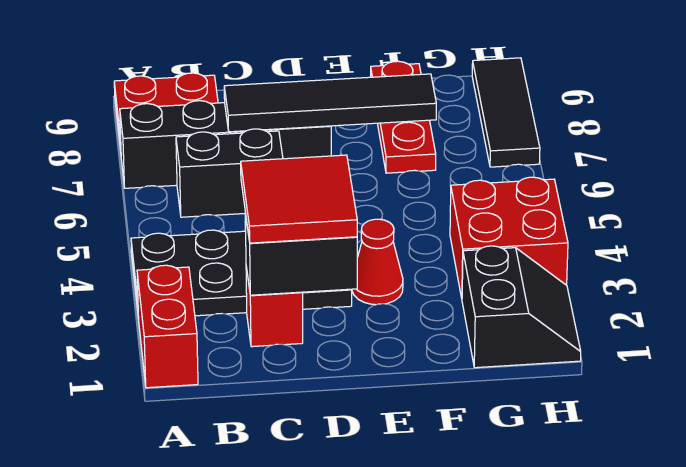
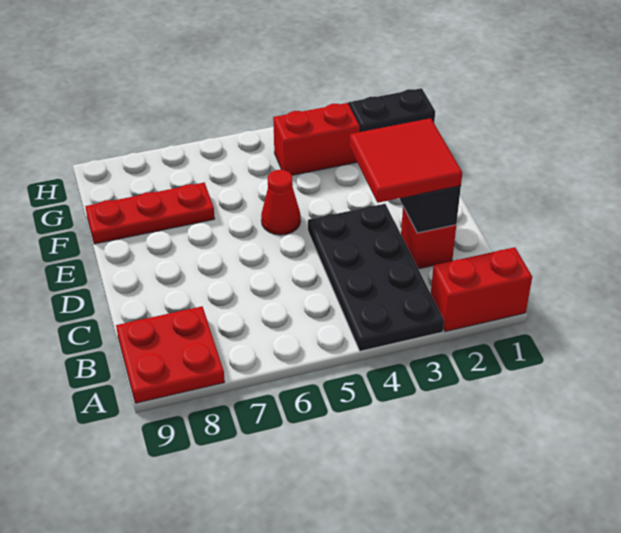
black brick A7:D7 level 1 -> none
black brick B6:C6 level 1 -> none
black tile C7:F7 level 2 -> none
red cone E3 level 1 -> red cone E5 level 1
red brick G3:H4 level 1 -> red brick G3:G4 level 1
black tile H7:H9 level 1 -> none

